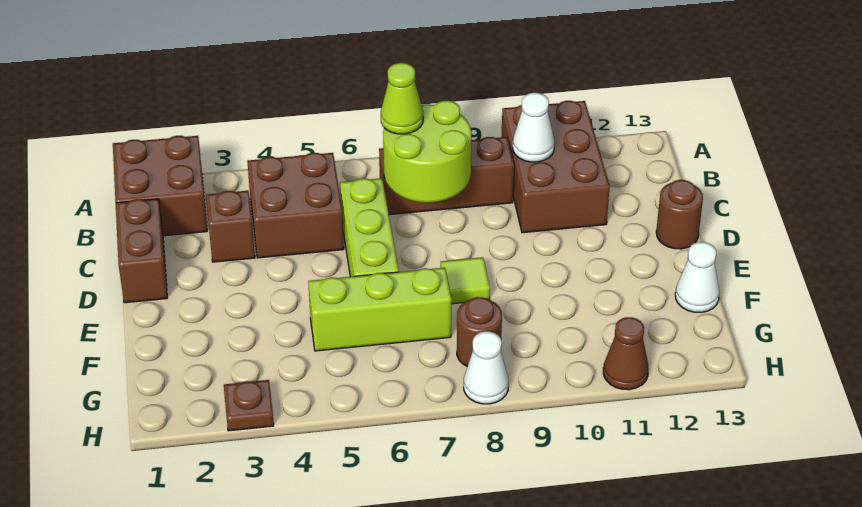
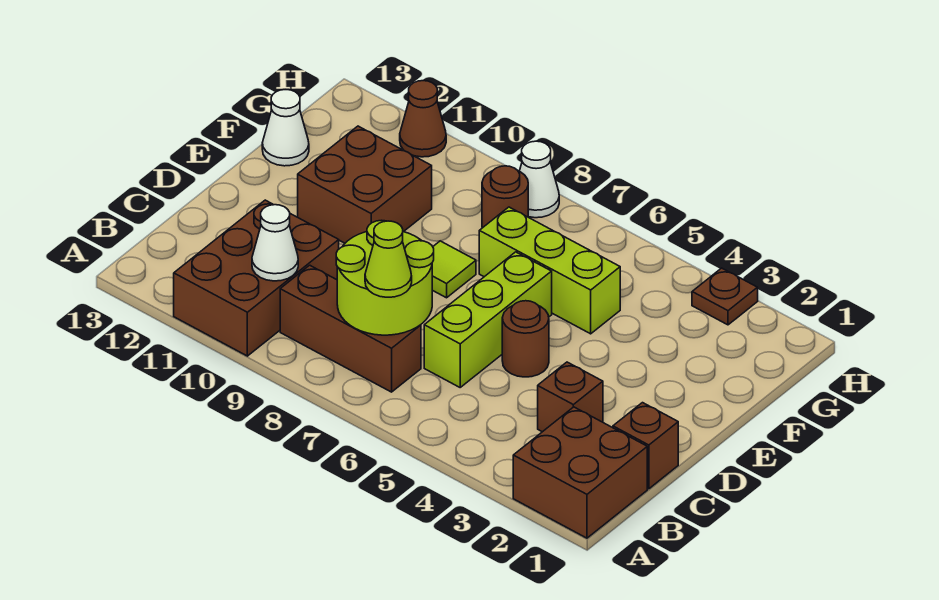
brown brick B4:C5 level 1 -> brown brick E10:F11 level 1
brown brick C1:D1 level 1 -> brown brick C1 level 1
brown round brick D13 level 1 -> brown round brick D5 level 1

